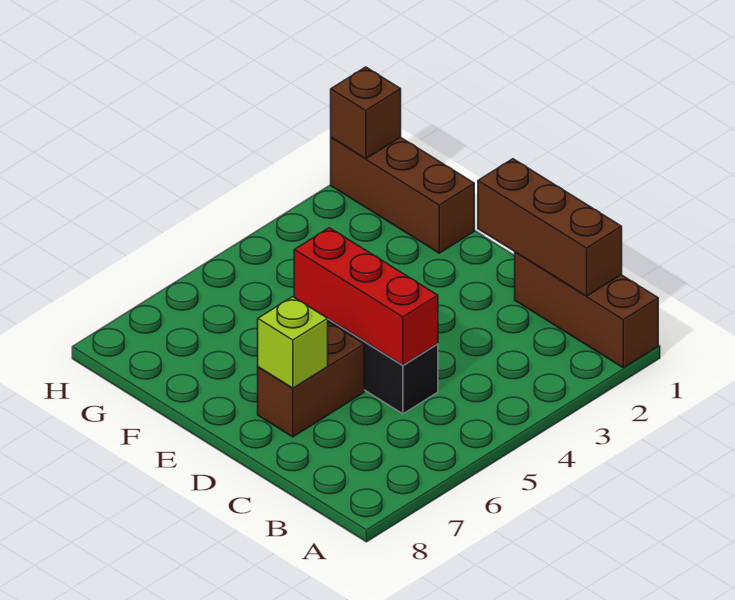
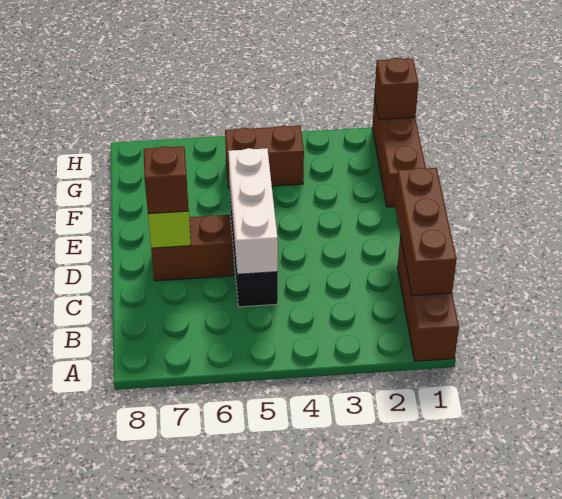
red brick C5:E5 level 2 -> white brick C5:E5 level 2
none -> brown brick D7 level 3
none -> brown brick G4:G5 level 1

